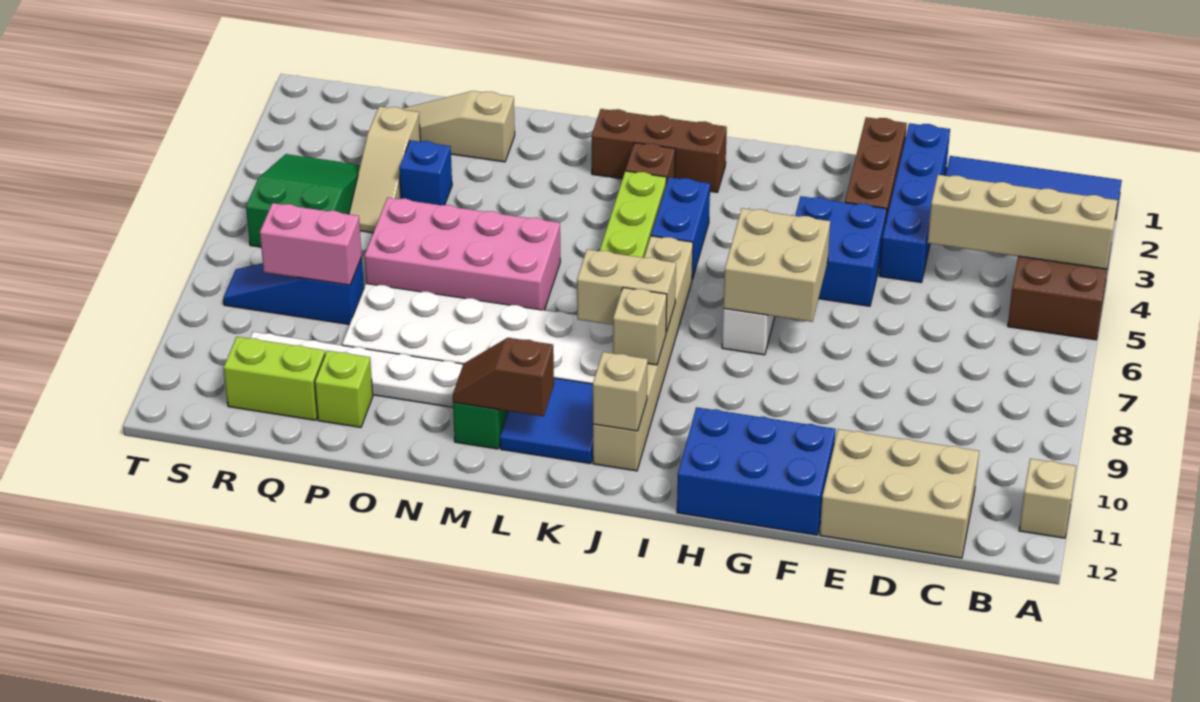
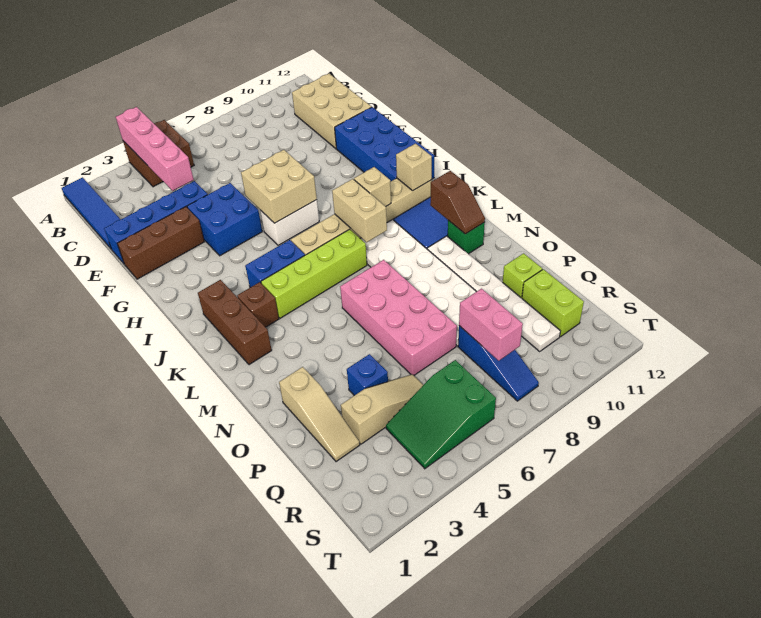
tan brick A4:D4 level 2 -> pink brick A4:D4 level 2
tan brick A11 level 1 -> none
blue brick F11:H12 level 1 -> blue brick F11:I12 level 1

